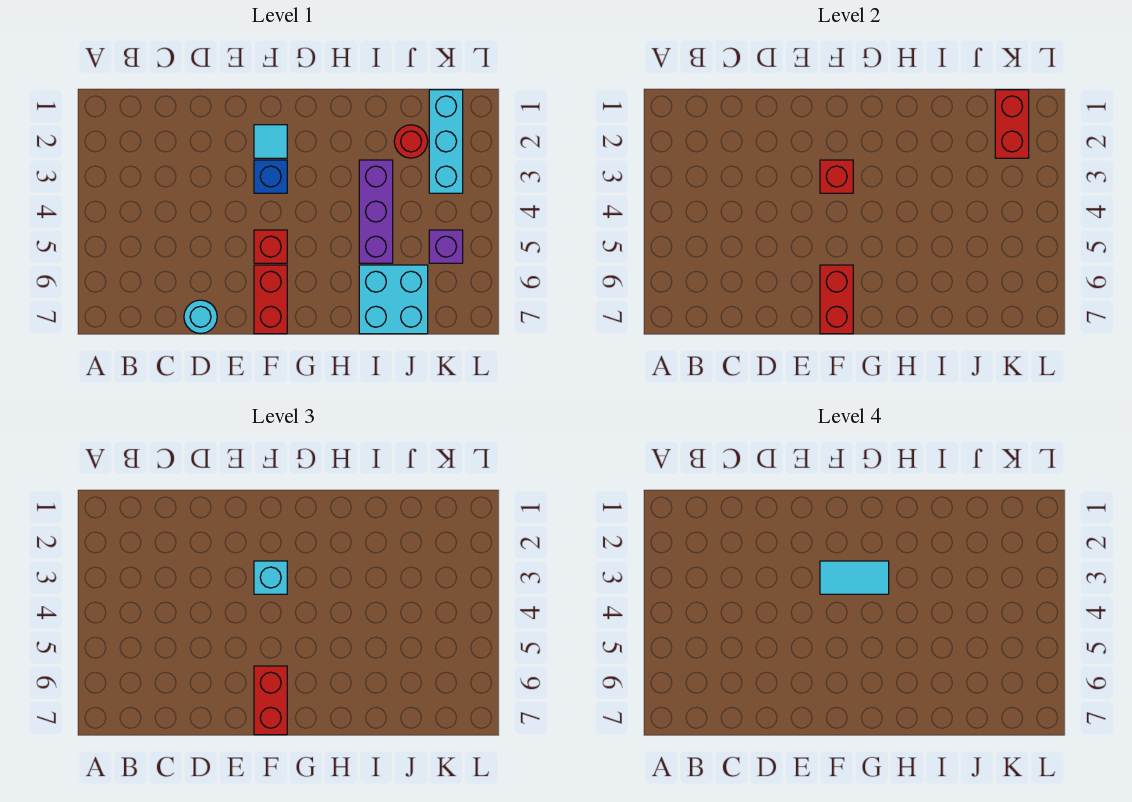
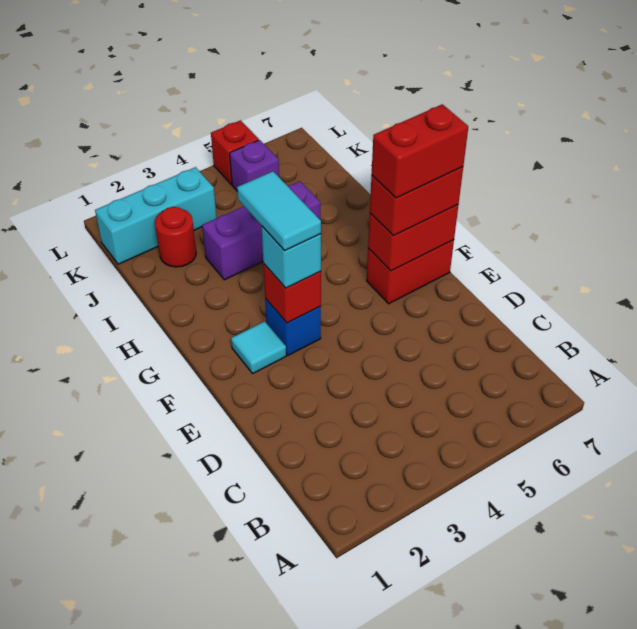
cyan round brick D7 level 1 -> none
red brick F5 level 1 -> red brick L5 level 1
cyan brick I6:J7 level 1 -> none
red brick K1:K2 level 2 -> red brick F6:F7 level 4

